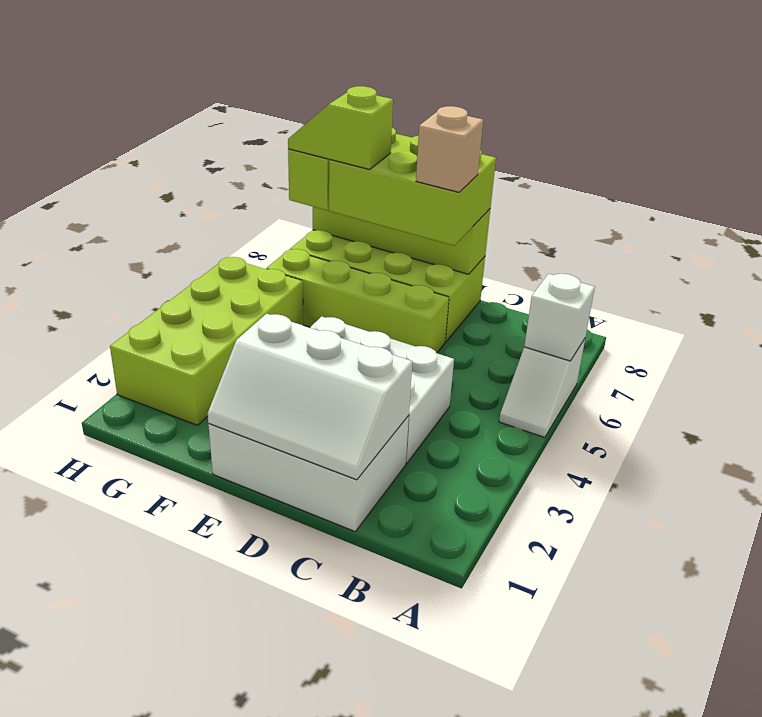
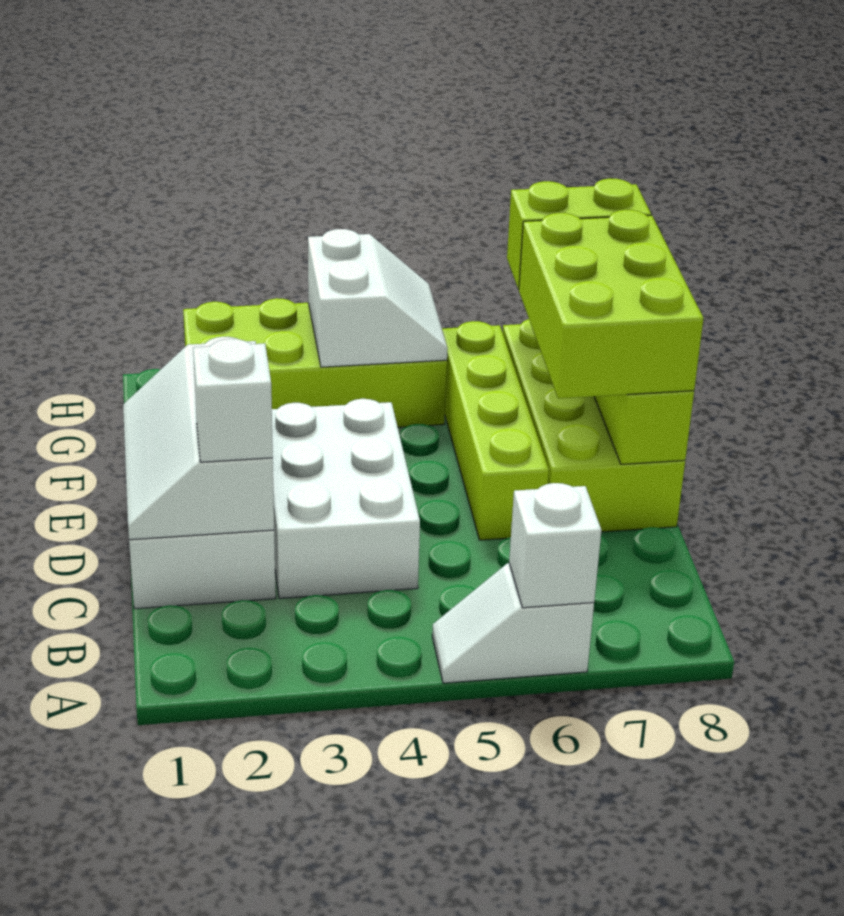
none -> white brick C2 level 3
tan brick D7 level 4 -> none
lime slope F7:G7 level 4 top F -> none
none -> white slope G4:H5 level 2 top 4

